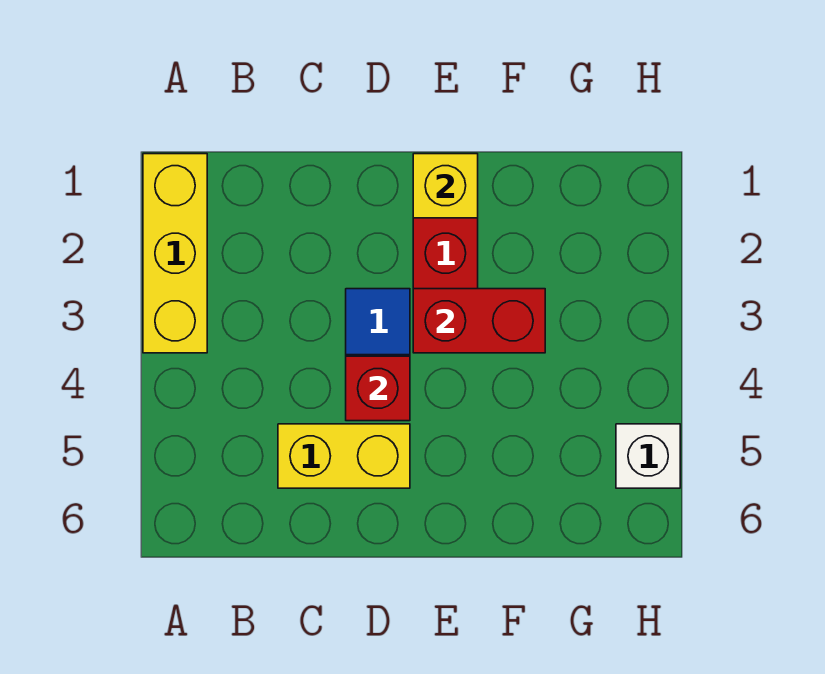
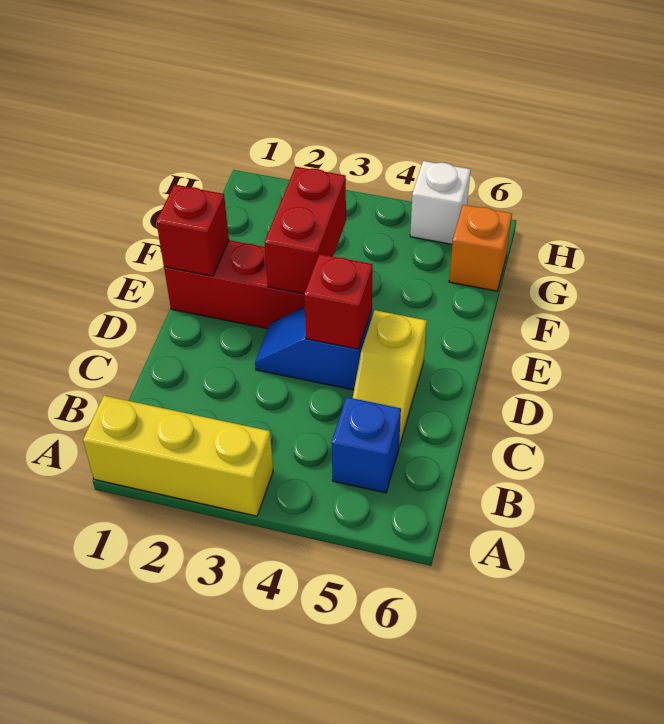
none -> blue brick B5 level 1
yellow brick C5:D5 level 1 -> yellow slope C5:D5 level 1 top D
yellow brick E1 level 2 -> red brick E1 level 2
none -> orange brick G6 level 1

